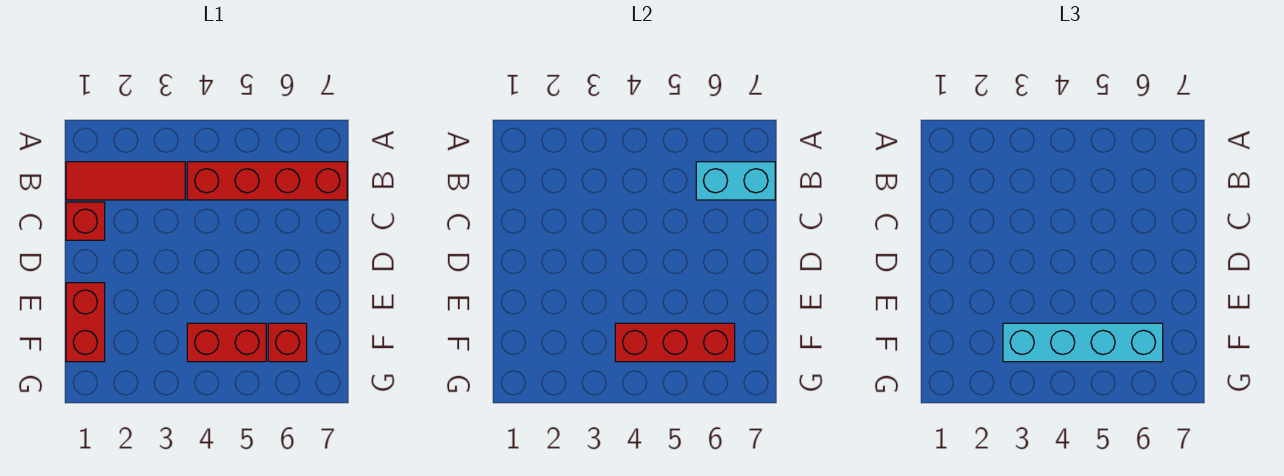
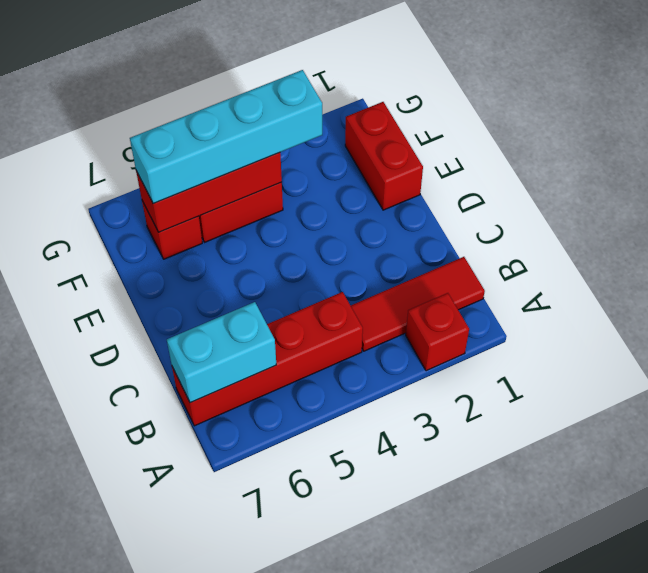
red brick C1 level 1 -> red brick A2 level 1

